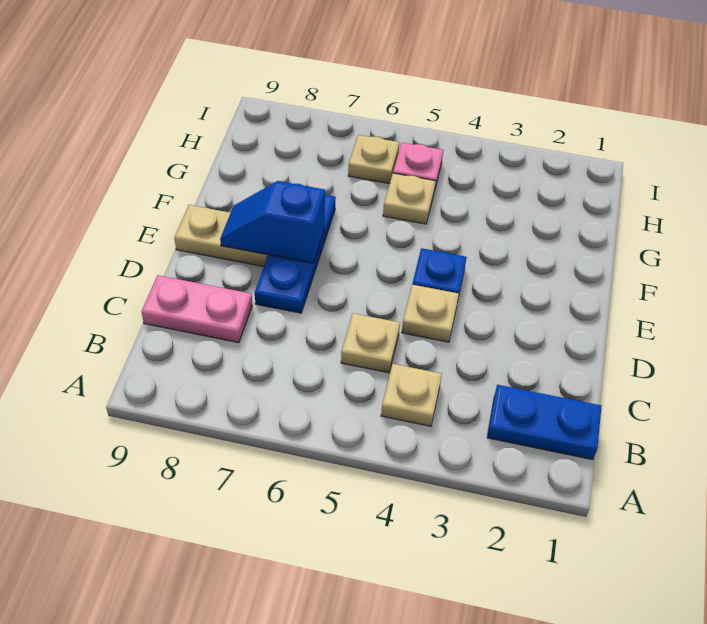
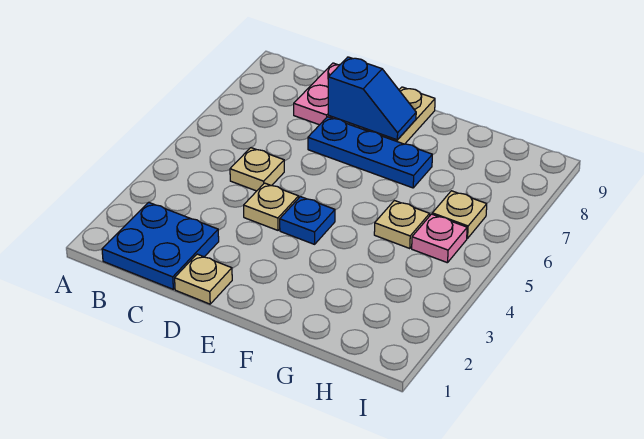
blue plate B1:B2 level 1 -> blue plate B1:C2 level 1
tan plate B4 level 1 -> tan plate D1 level 1
blue slope E7:E8 level 2 top 7 -> blue slope D8:E8 level 2 top D

